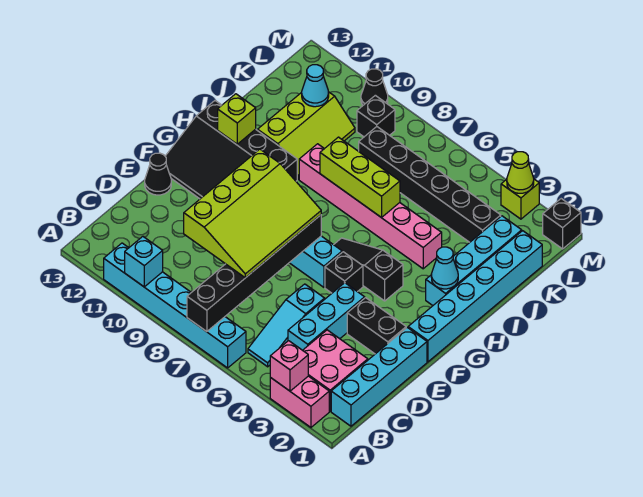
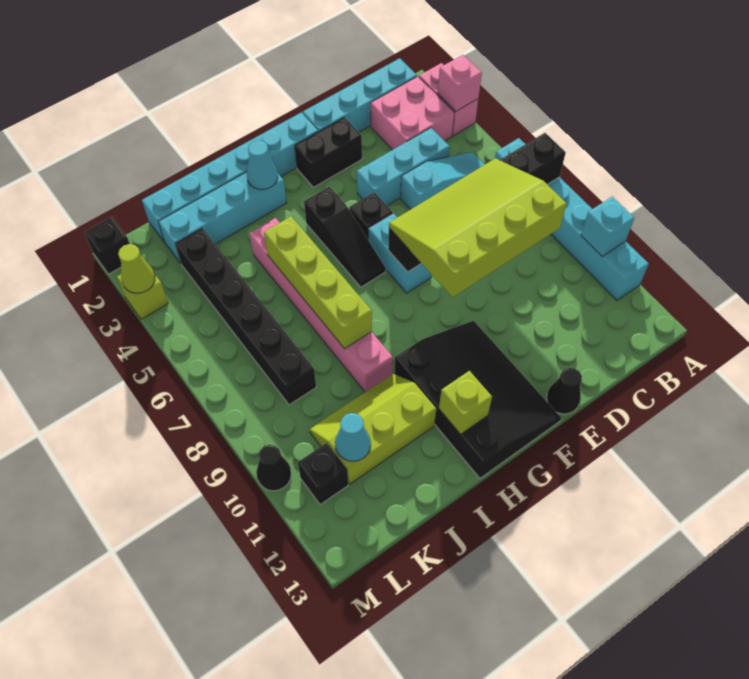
black brick E2:E3 level 1 -> black brick E2:F2 level 1
lime brick I6:I8 level 2 -> lime brick I5:I8 level 2
black brick L9 level 1 -> black brick L11 level 1

